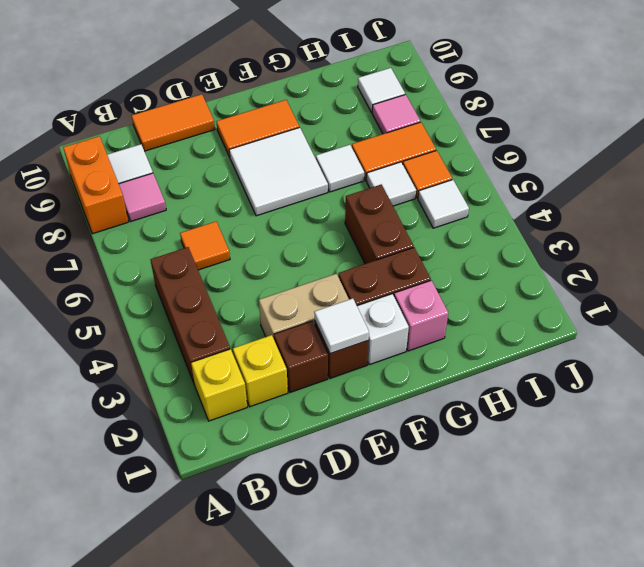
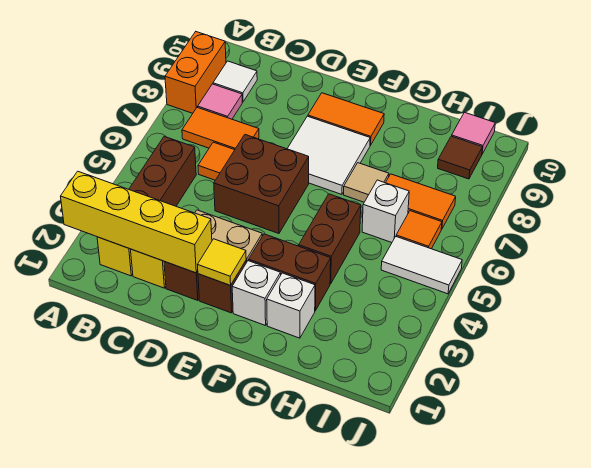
none -> yellow brick A2:D2 level 2
orange tile C10:D10 level 1 -> orange tile B7:C7 level 1
none -> brown brick D5:E6 level 1
white tile E2 level 2 -> yellow tile E2 level 2
pink brick G2 level 1 -> white brick G2 level 1
white tile G7 level 1 -> tan tile G7 level 1
white tile H6 level 1 -> white brick H6 level 1
white tile I5 level 1 -> white tile I5:J5 level 1
pink tile I8 level 1 -> pink tile I10 level 1
white tile I9 level 1 -> brown tile I9 level 1

